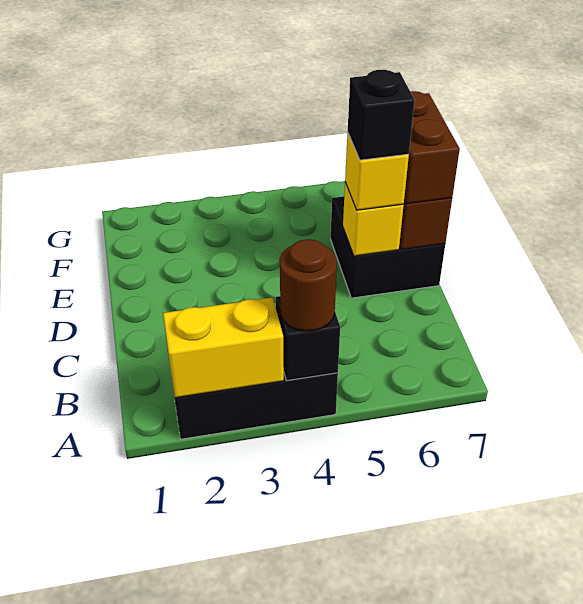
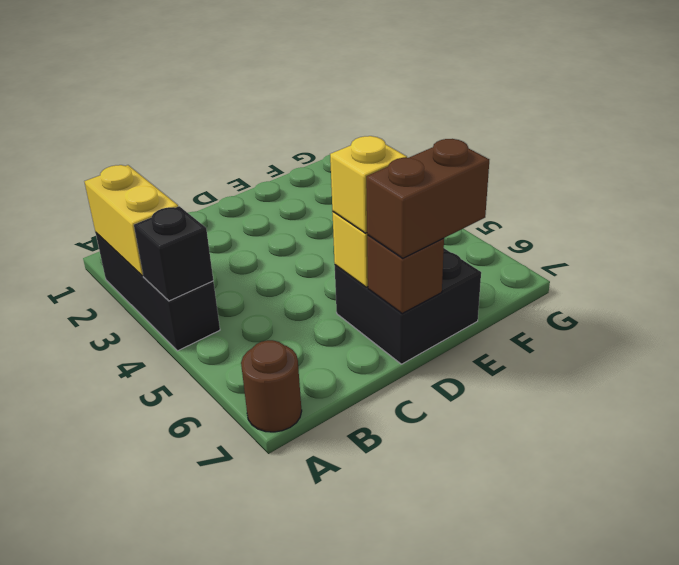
brown round brick A4 level 3 -> brown round brick A7 level 1
black brick D6 level 4 -> none

